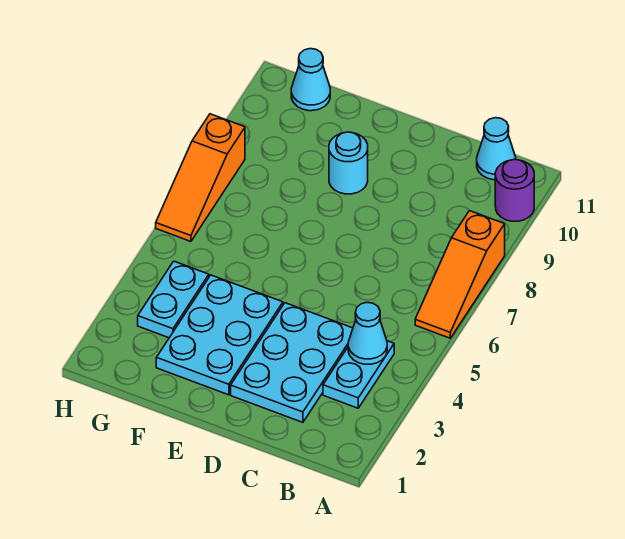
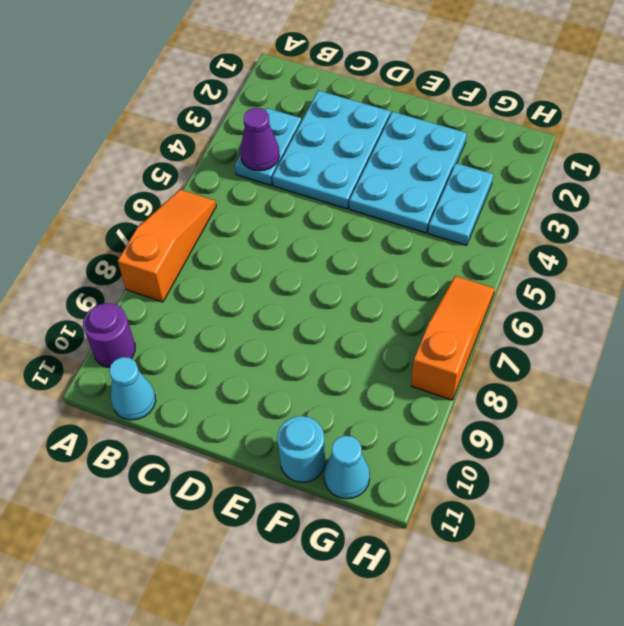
cyan cone B4 level 2 -> purple cone B4 level 2
cyan round brick E9 level 1 -> cyan round brick F11 level 1

